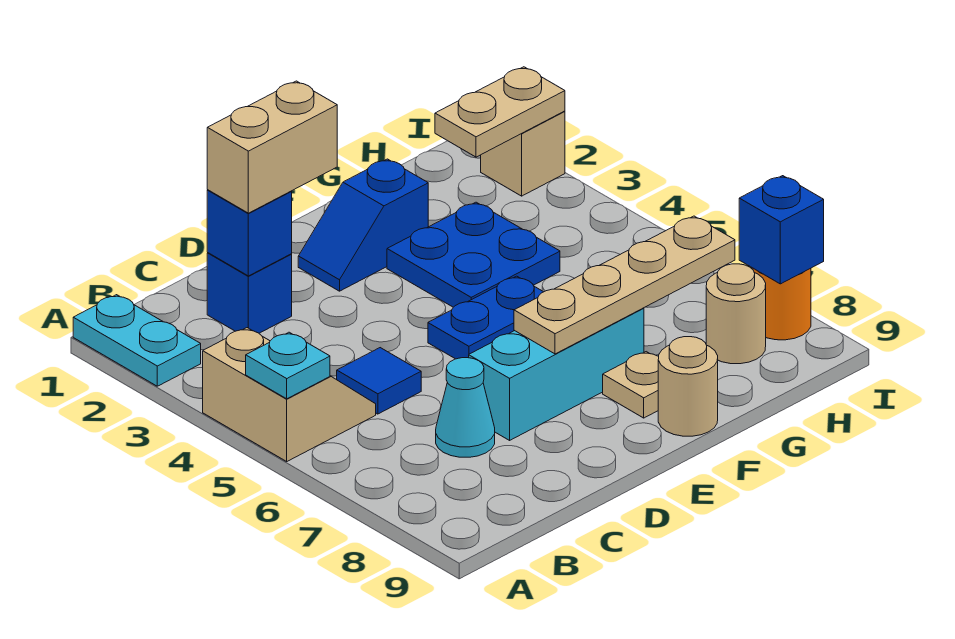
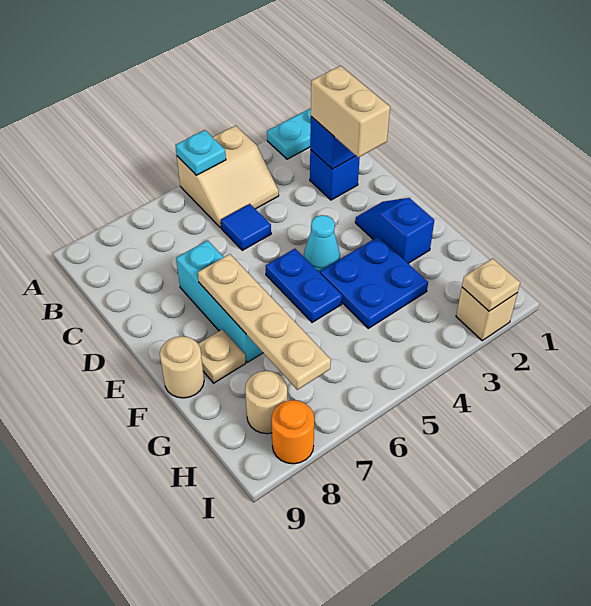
cyan cone C7 level 1 -> cyan cone E4 level 1
tan plate H2:I2 level 2 -> tan plate I2 level 2
blue brick I8 level 2 -> none

